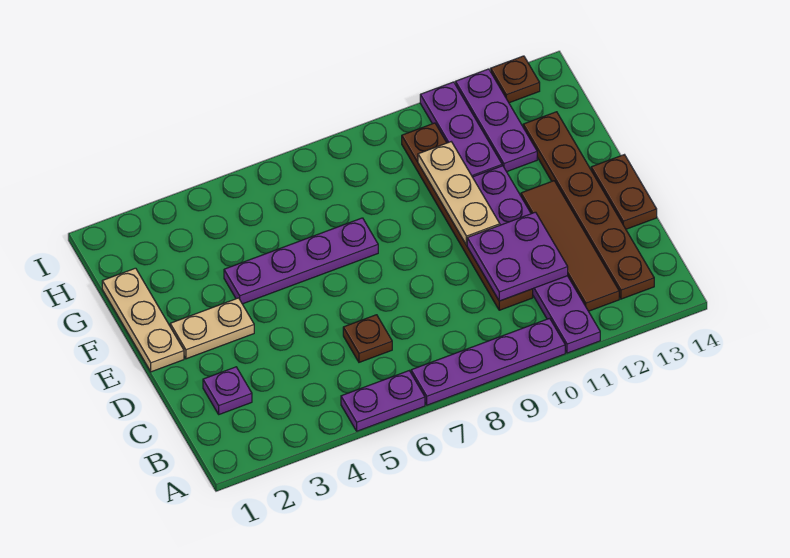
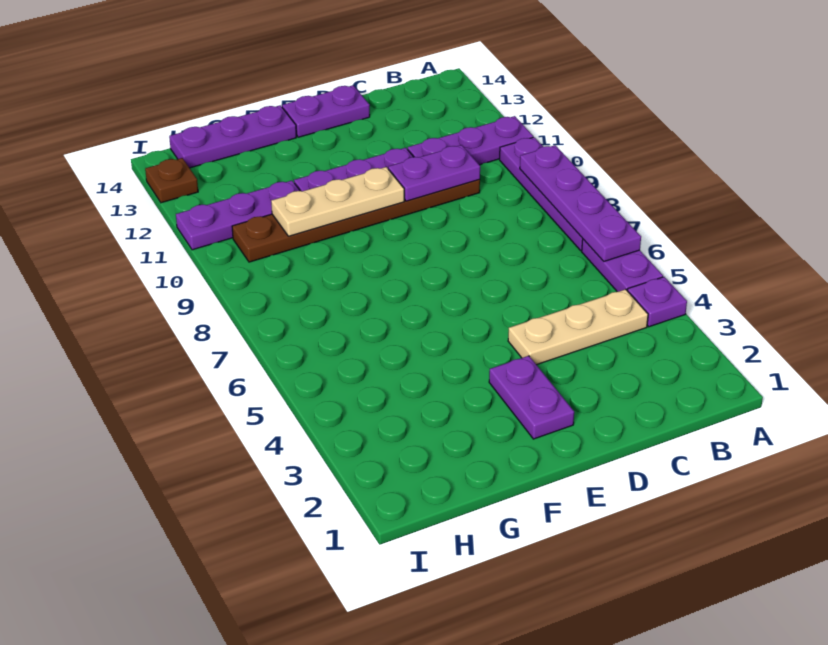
brown tile B12:E12 level 1 -> none
brown plate B13:G13 level 1 -> none
purple plate C2 level 1 -> purple plate A4 level 1
brown plate C6 level 1 -> none
purple plate C10:D11 level 2 -> purple plate C10:D10 level 2
brown plate D14:E14 level 1 -> purple plate D14:E14 level 1
tan plate E1:G1 level 1 -> tan plate B4:D4 level 1
tan plate E2:E3 level 1 -> purple plate E2:E3 level 1
purple plate F4:F7 level 1 -> purple plate A6:A9 level 2
purple plate G12:I12 level 1 -> purple plate F14:H14 level 1

